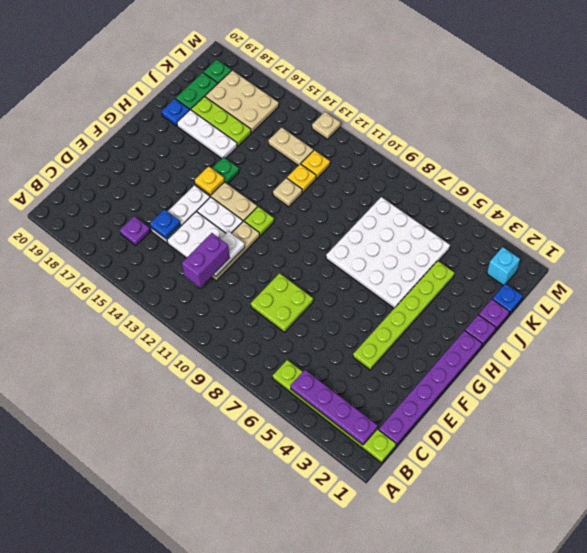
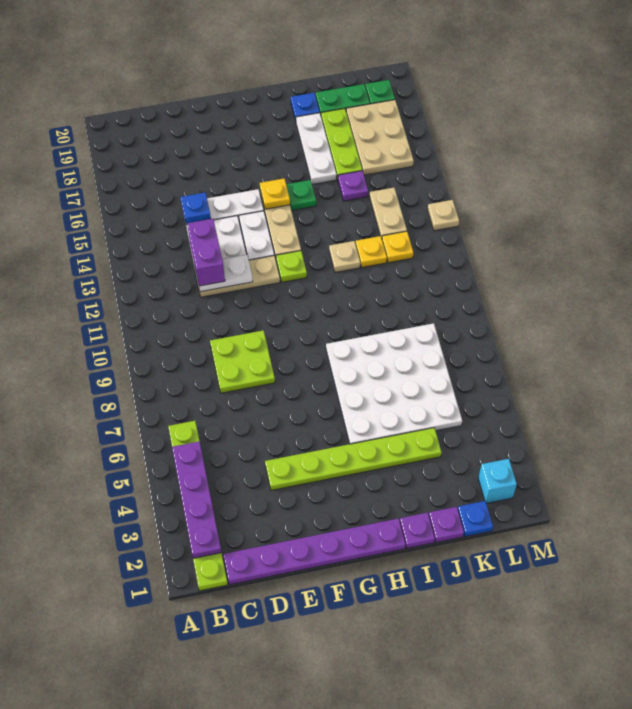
purple brick C12:D12 level 3 -> purple brick D12:D13 level 3
purple plate C16 level 1 -> purple plate J15 level 1

